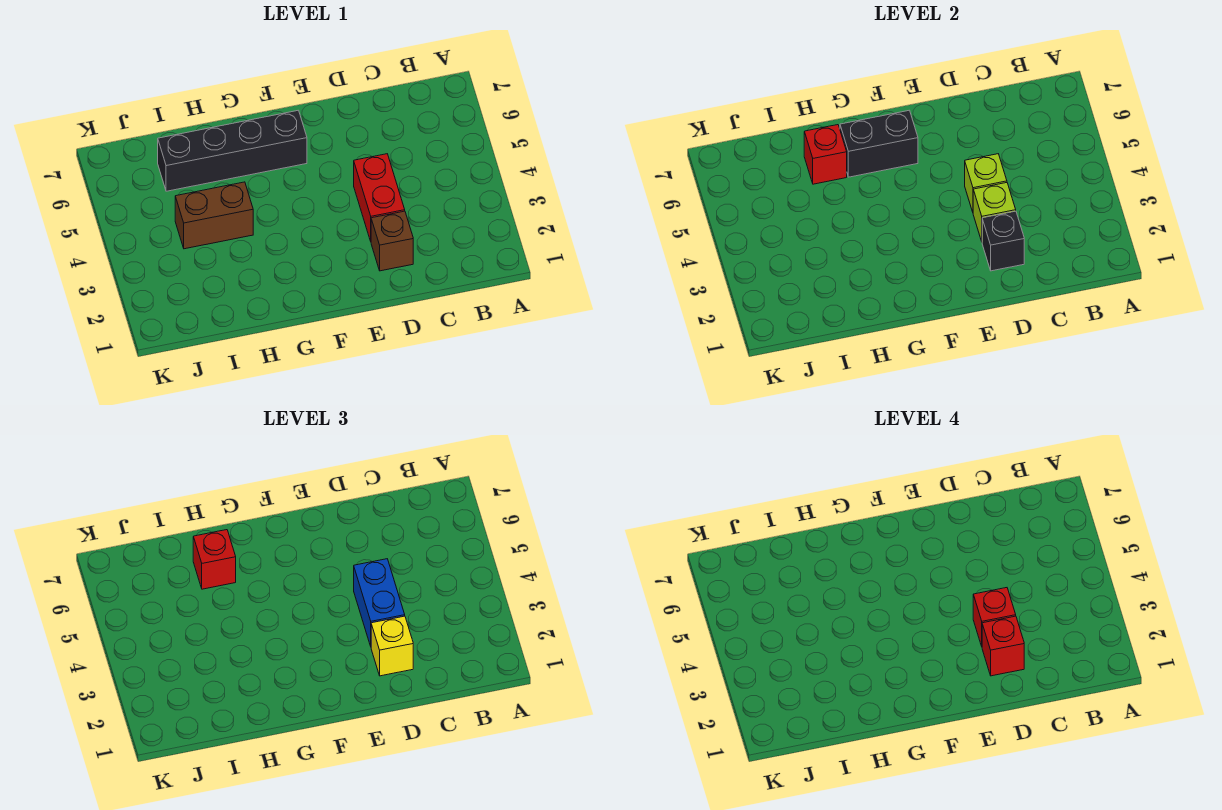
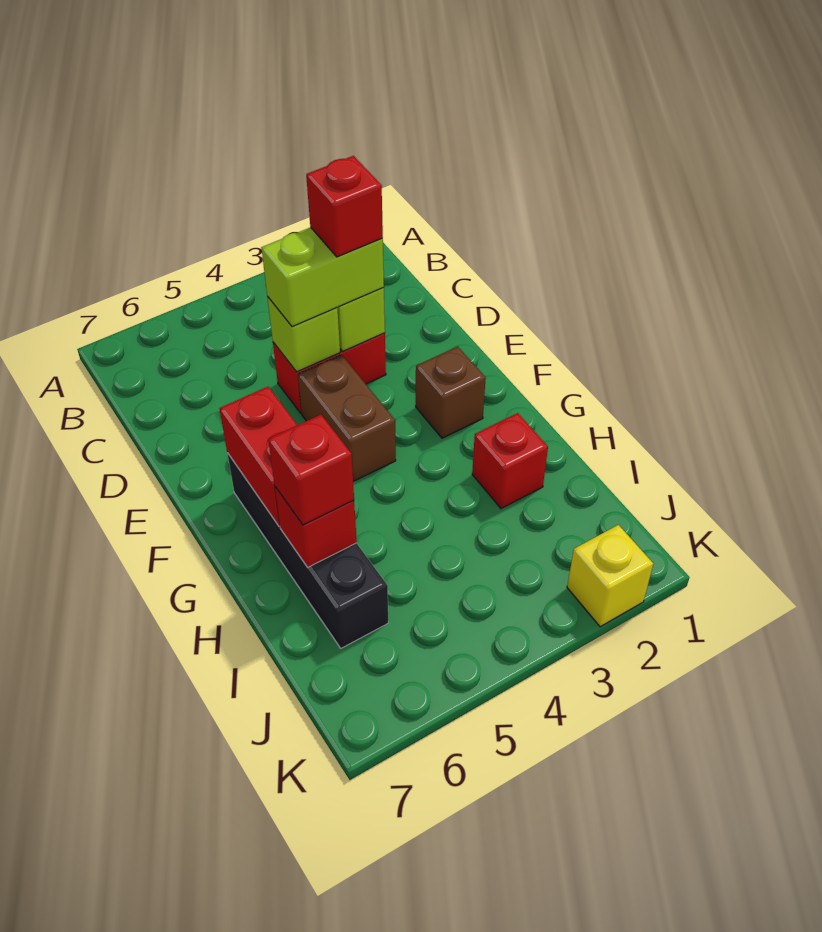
brown brick D2 level 1 -> brown brick F2 level 1
black brick D2 level 2 -> none
yellow brick D2 level 3 -> yellow brick K2 level 1
red brick D2 level 4 -> red brick H2 level 1
blue brick D3:D4 level 3 -> lime brick D3:D4 level 3
black brick F6:G6 level 2 -> red brick F6:G6 level 2
brown brick H4:I4 level 1 -> brown brick E4:F4 level 1

